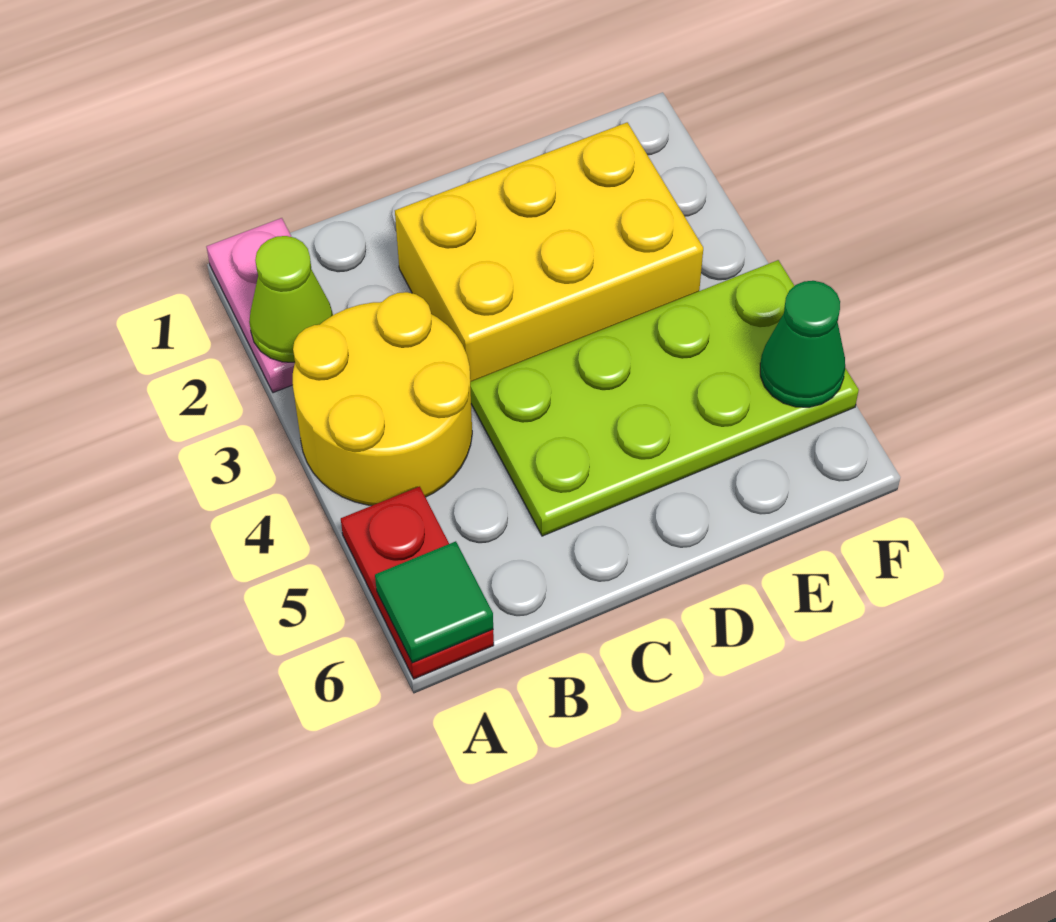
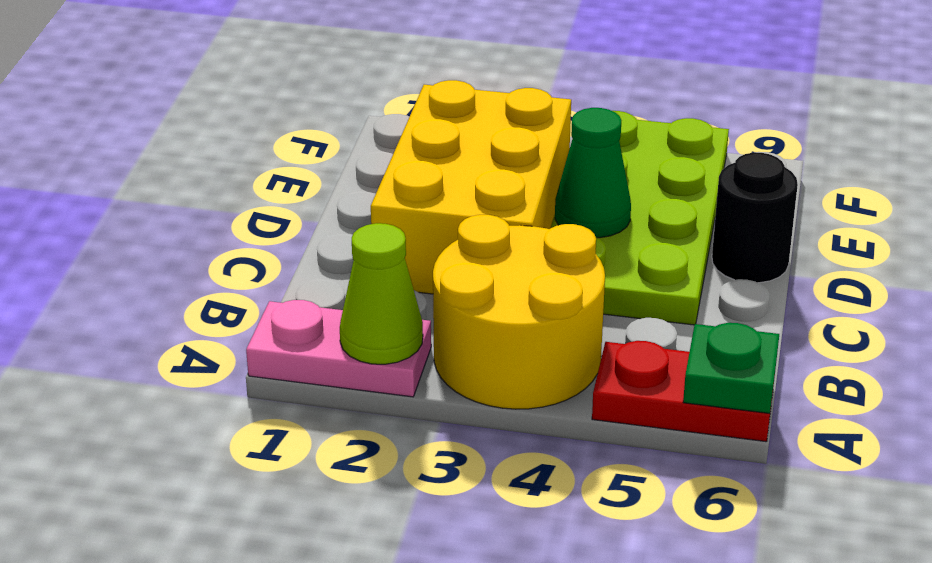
green tile A6 level 2 -> green plate A6 level 2
none -> black round brick D6 level 1
green cone F5 level 2 -> green cone D4 level 2

